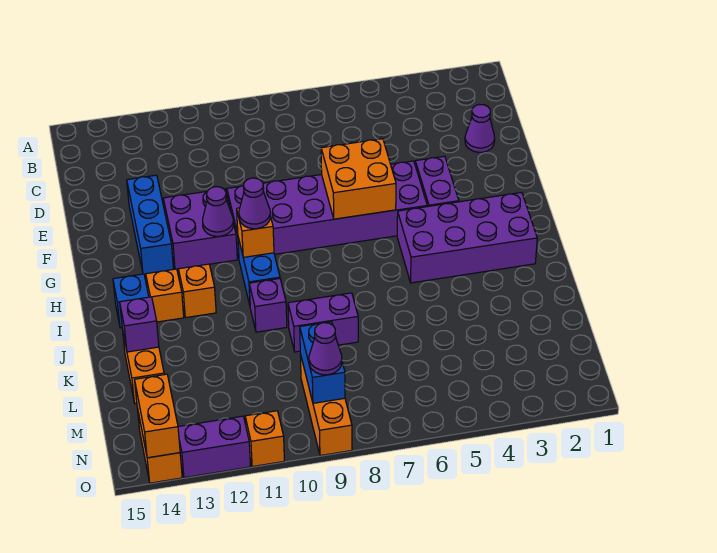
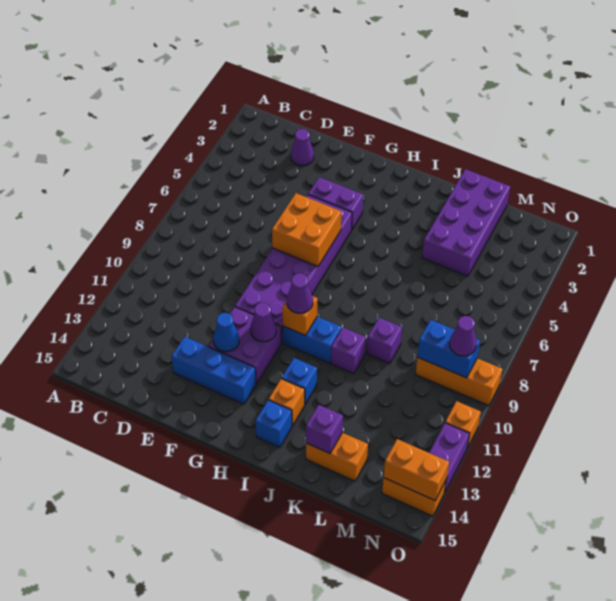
none -> blue cone F12 level 2
purple brick H2:I5 level 1 -> purple brick K1:L4 level 1
orange brick I12 level 1 -> blue brick I12 level 1
purple brick K8:K9 level 1 -> purple brick K9 level 1

